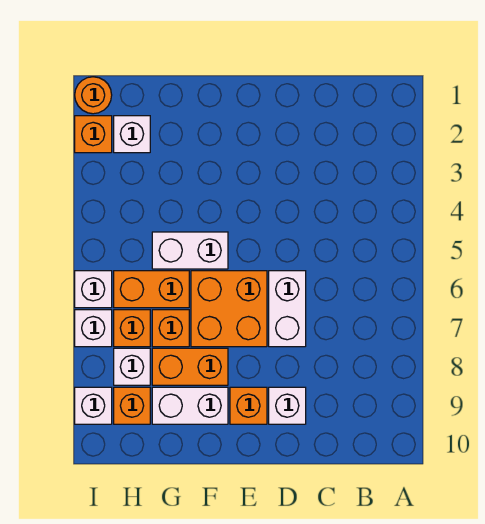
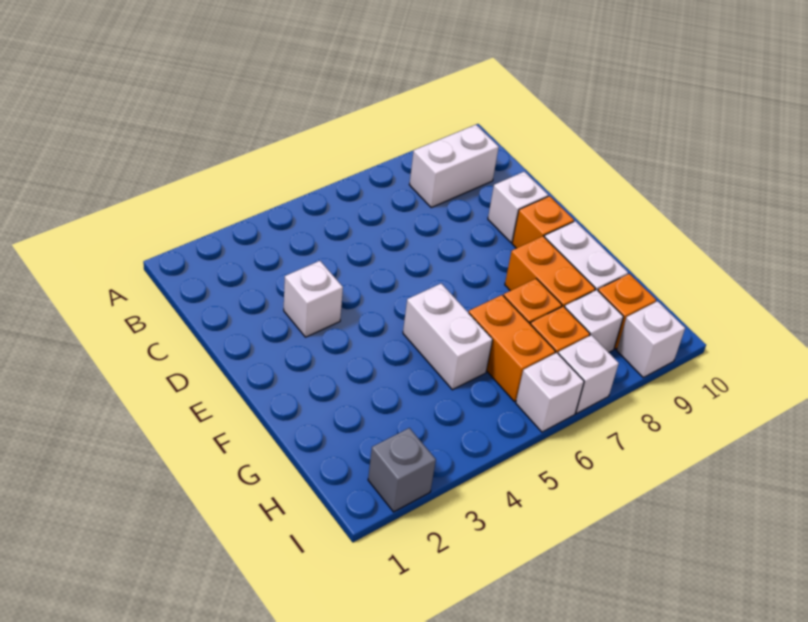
white brick D6:D7 level 1 -> white brick B8:B9 level 1
orange brick E6:F7 level 1 -> none
white brick H2 level 1 -> white brick D3 level 1
orange round brick I1 level 1 -> none
orange brick I2 level 1 -> grey brick I2 level 1

